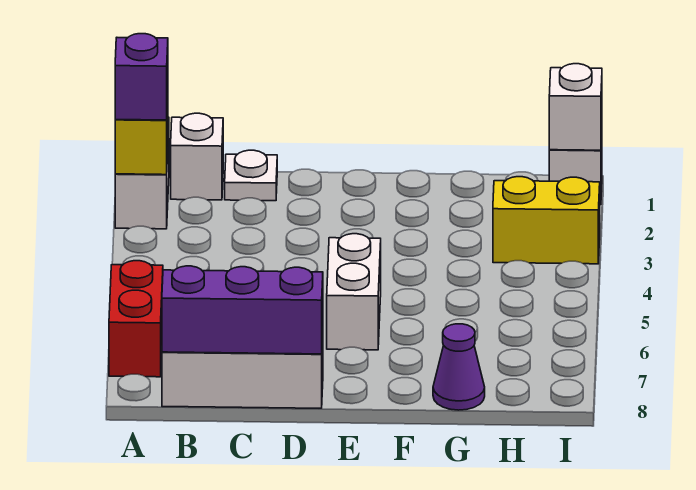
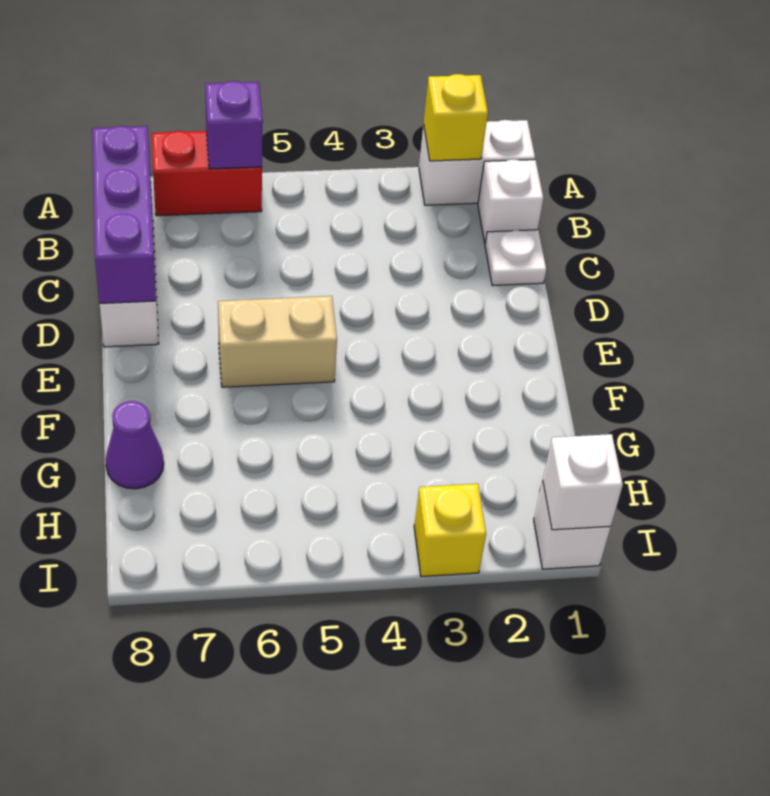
purple brick A2 level 3 -> purple brick A6 level 2
white brick E5:E6 level 1 -> tan brick E5:E6 level 1
yellow brick H3:I3 level 1 -> yellow brick I3 level 1

